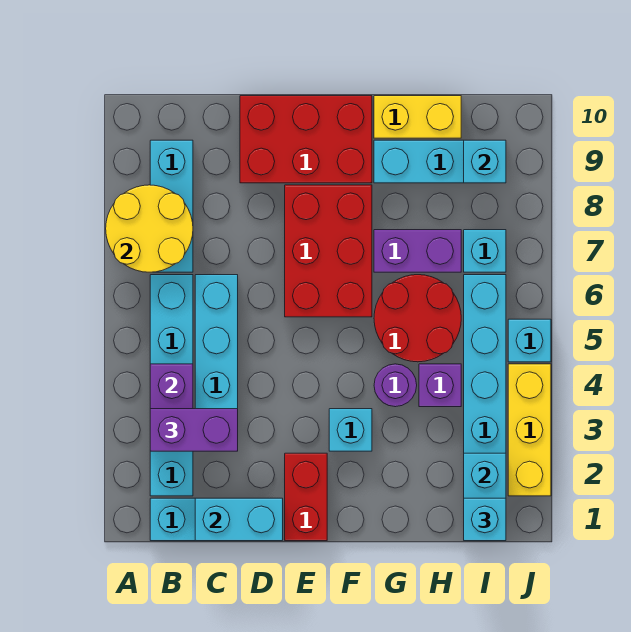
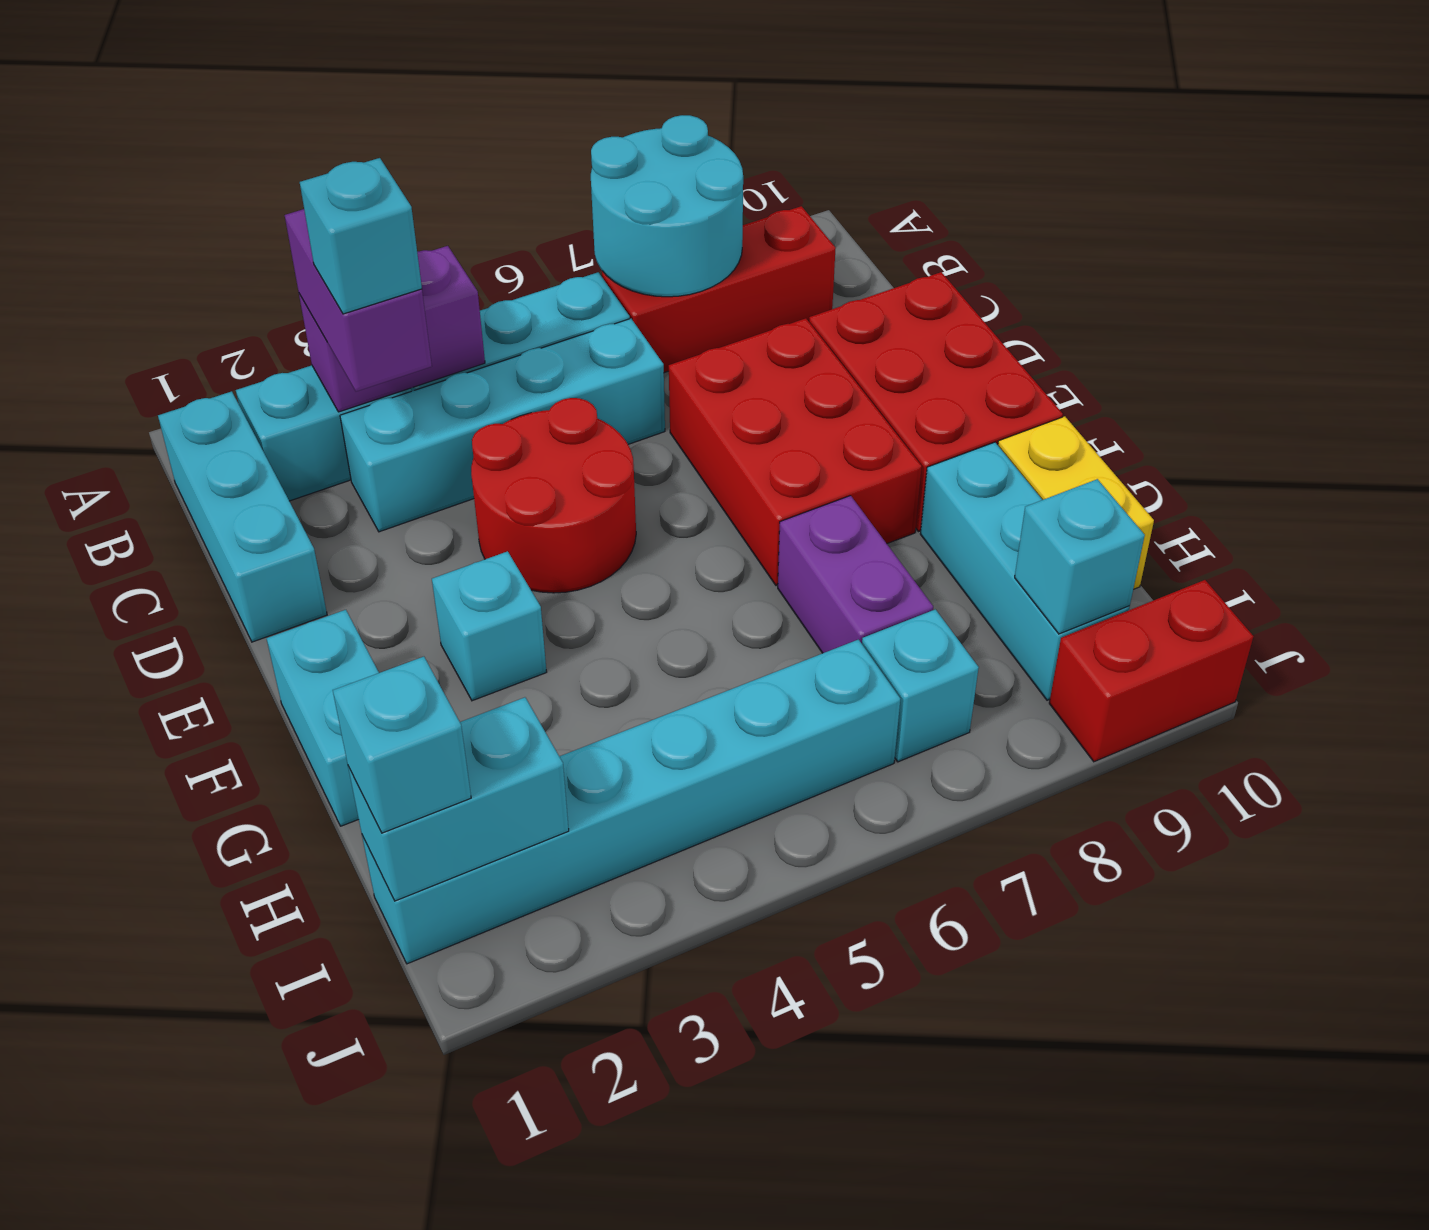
yellow round brick A7:B8 level 2 -> cyan round brick A7:B8 level 2
cyan brick B7:B9 level 1 -> red brick B7:B9 level 1
cyan brick C1:D1 level 2 -> cyan brick F1:G1 level 1
red brick E1:E2 level 1 -> red brick J9:J10 level 1
red brick E6:F8 level 1 -> red brick D7:F8 level 1
purple round brick G4 level 1 -> none
red round brick G5:H6 level 1 -> red round brick D4:E5 level 1
purple brick H4 level 1 -> none
yellow brick J2:J4 level 1 -> none
cyan brick J5 level 1 -> cyan brick C3 level 4

